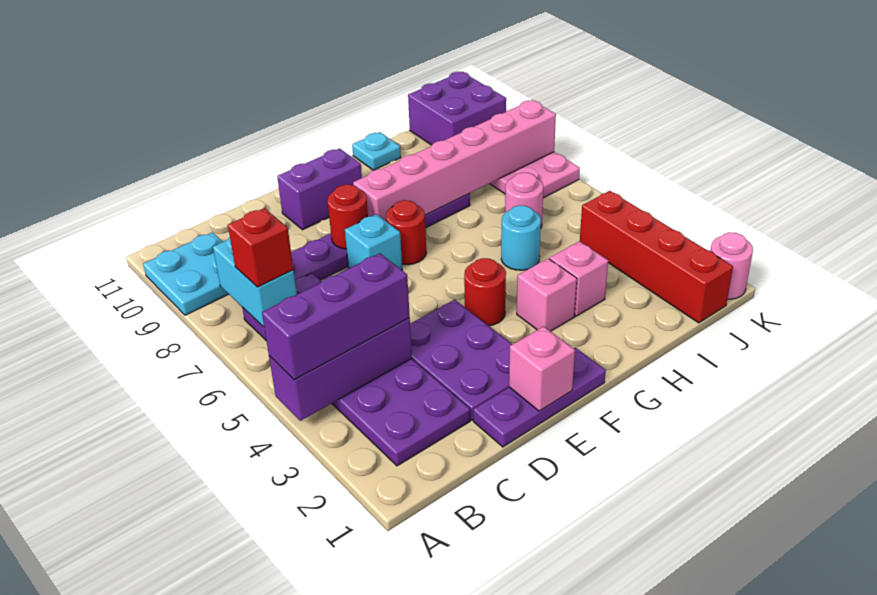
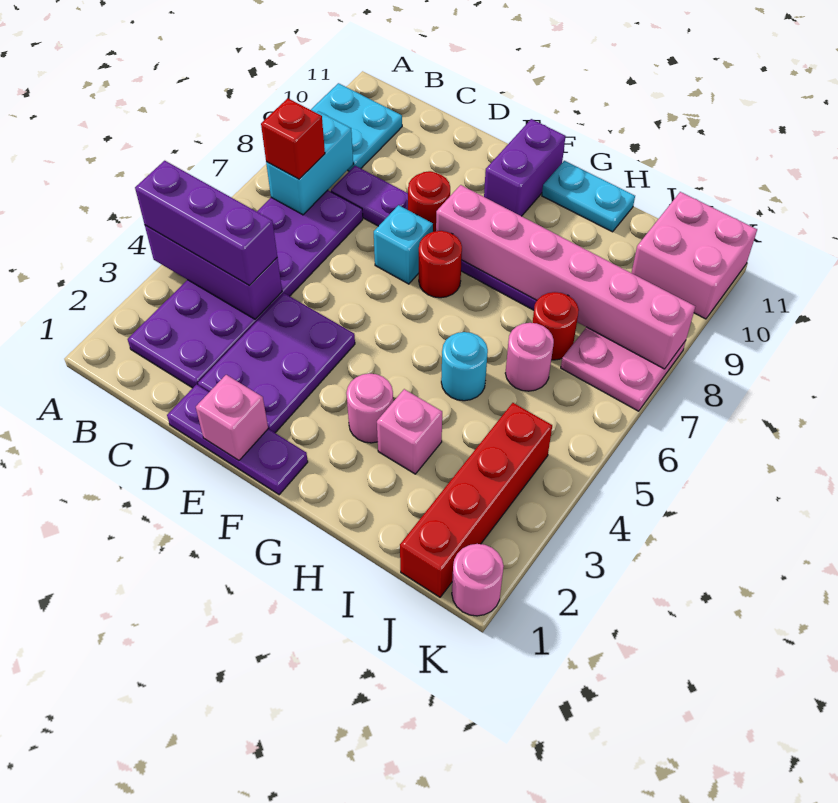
purple brick E10:F10 level 1 -> purple brick F10:F11 level 1
red round brick F4 level 1 -> red round brick I7 level 1
pink brick G3 level 1 -> pink round brick G3 level 1
cyan plate H11 level 1 -> cyan plate G11:H11 level 1
purple brick J10:K11 level 1 -> pink brick J10:K11 level 1

